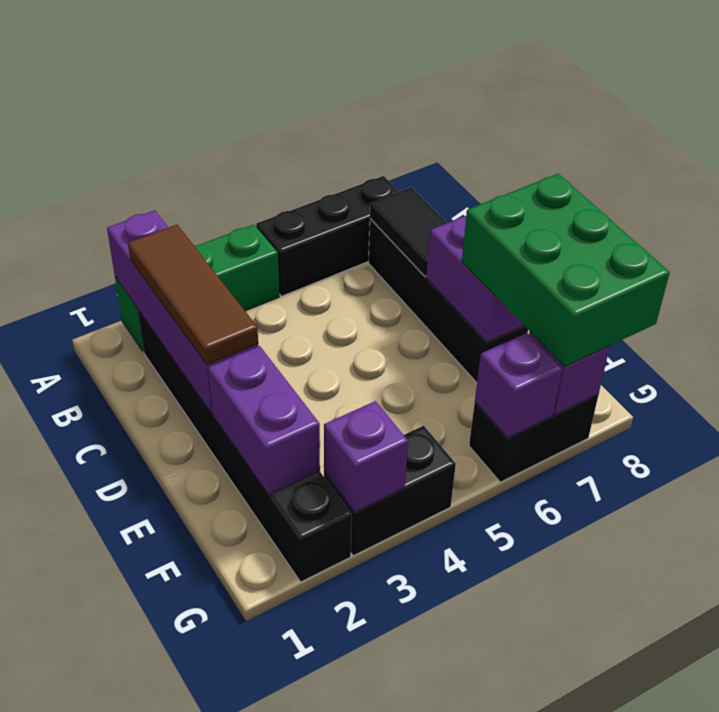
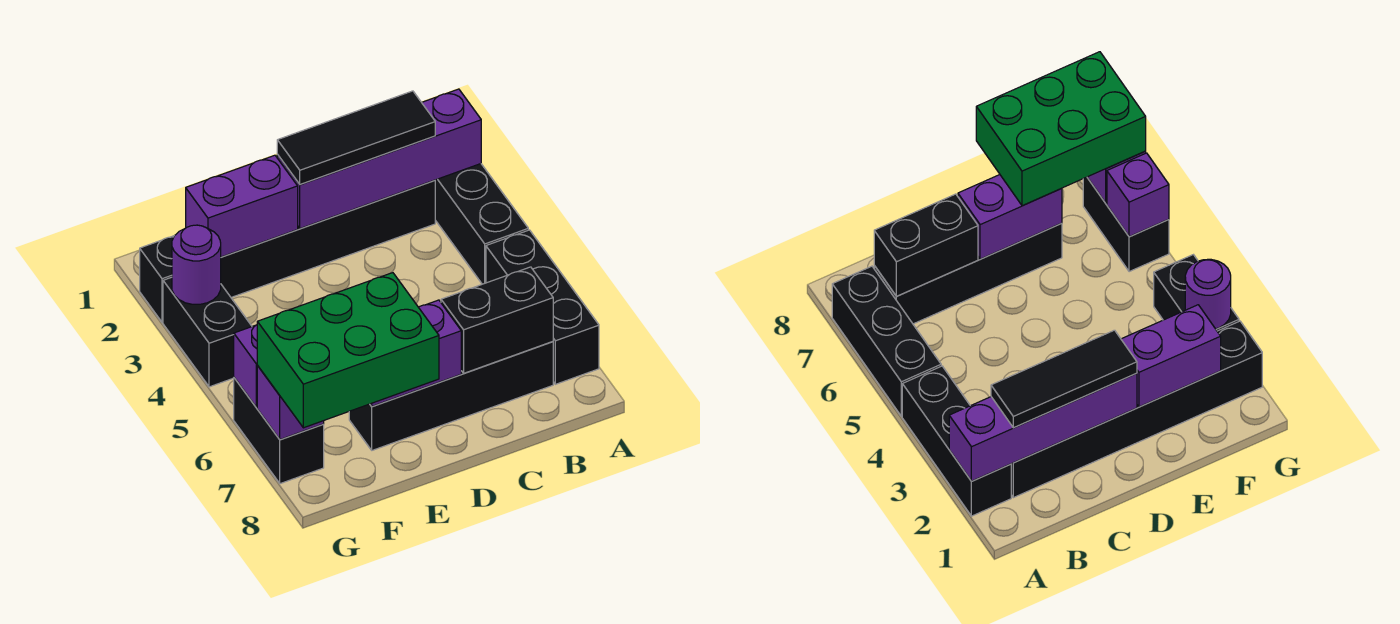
green brick A2:A4 level 1 -> black brick A2:A4 level 1
brown tile B2:D2 level 3 -> black tile B2:D2 level 3
black tile B7:C7 level 2 -> black brick B7:C7 level 2
purple brick G3 level 2 -> purple round brick G3 level 2

